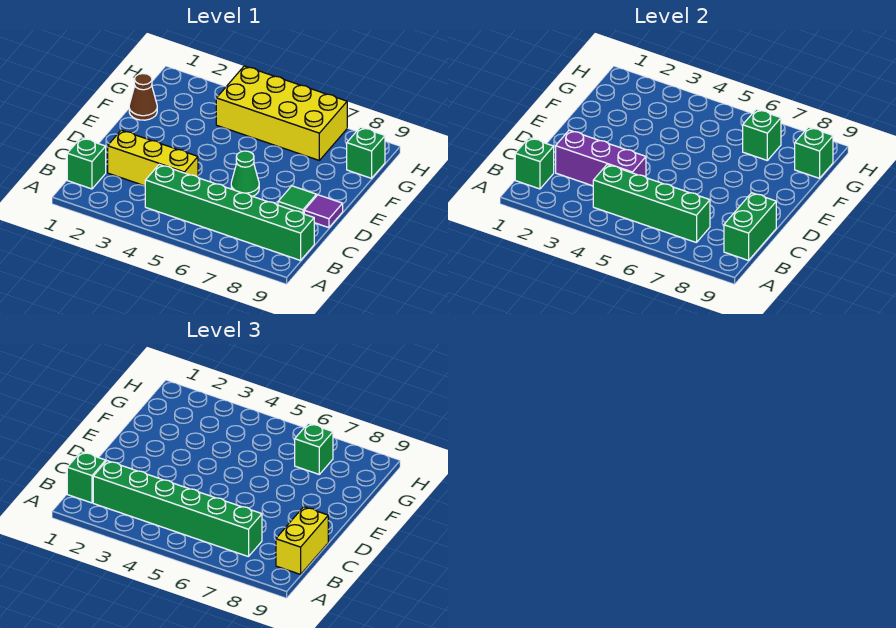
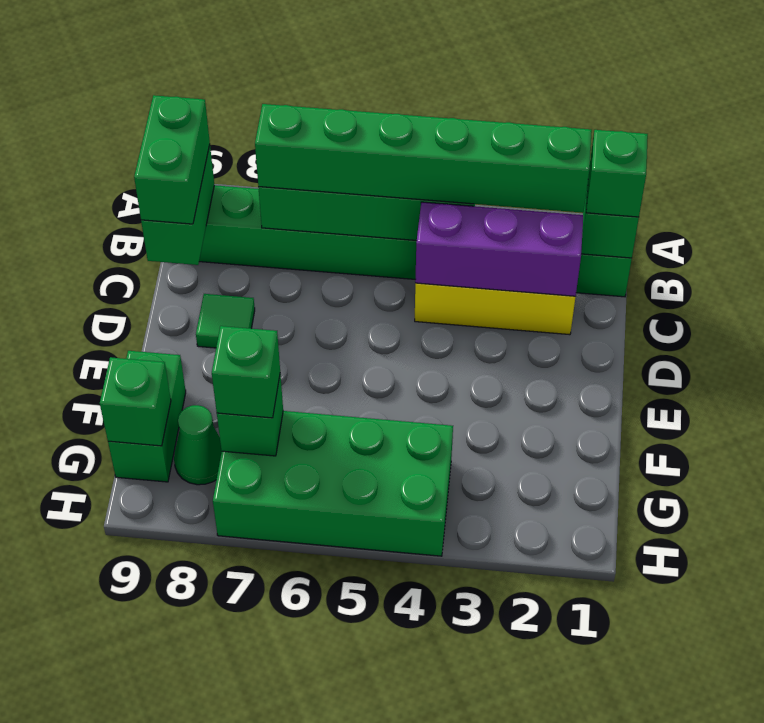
yellow brick B9:C9 level 3 -> green brick B9:C9 level 3
green cone D6 level 1 -> green cone G8 level 1
purple tile D9 level 1 -> none
brown cone F1 level 1 -> none
yellow brick G4:H7 level 1 -> green brick G4:H7 level 1
green brick G9 level 1 -> green brick F9:G9 level 1

